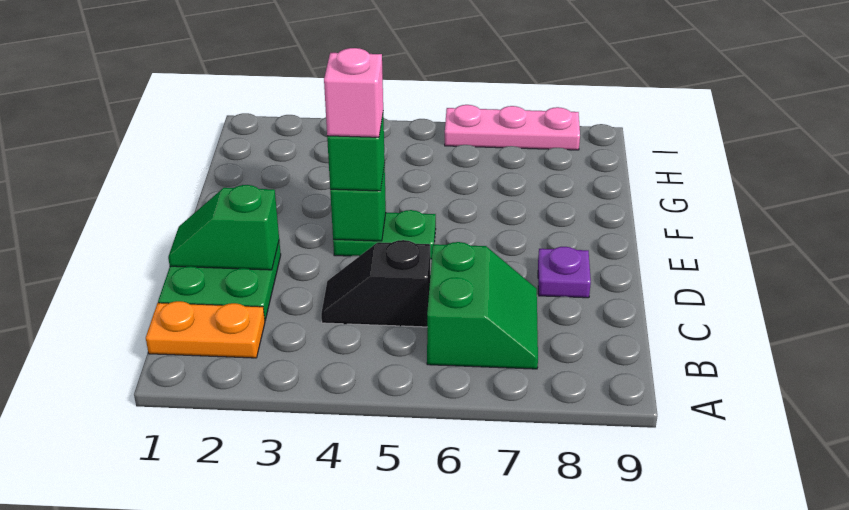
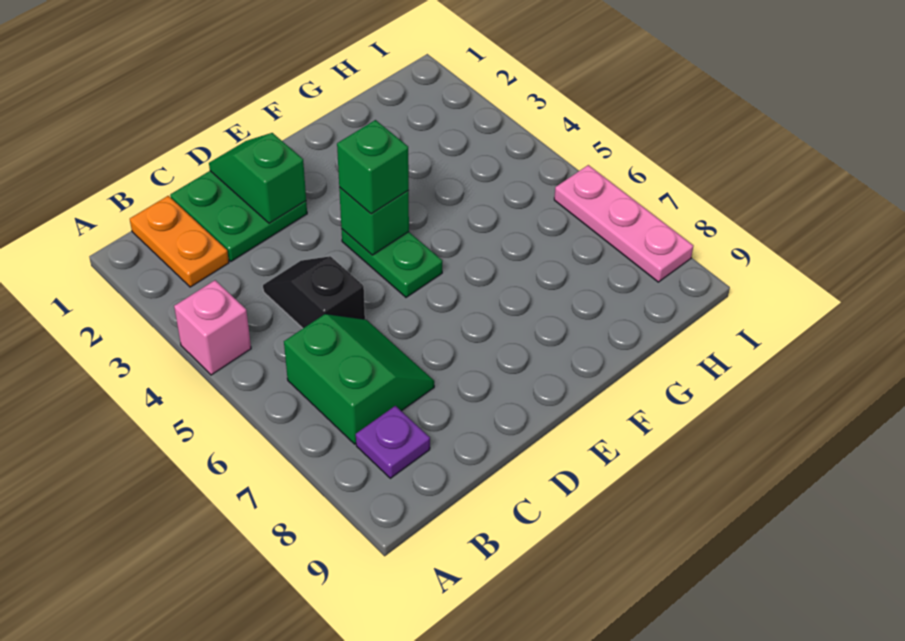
green slope B6:C7 level 1 top 6 -> green slope B6:C7 level 1 top B
purple plate D8 level 1 -> purple plate B8 level 1
pink brick E4 level 4 -> pink brick A4 level 1

